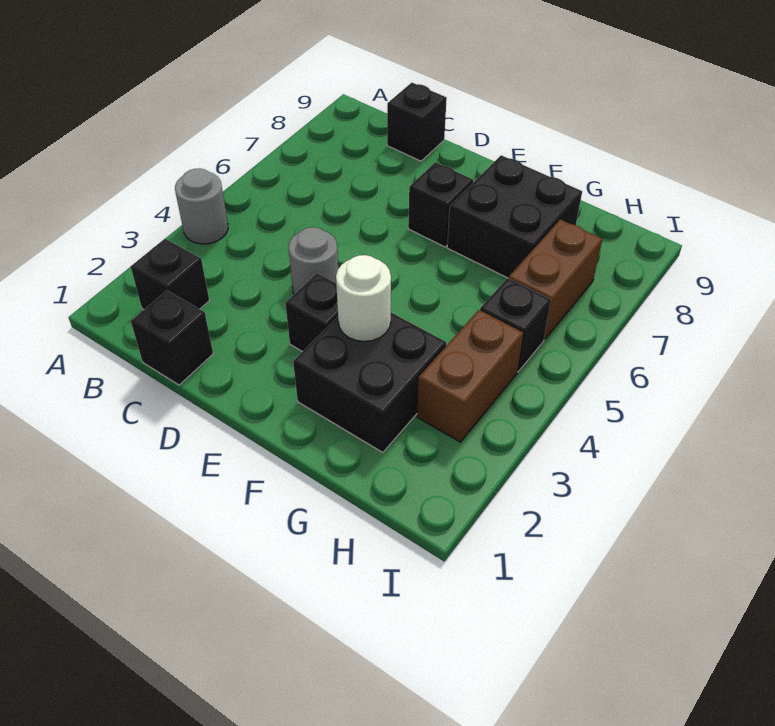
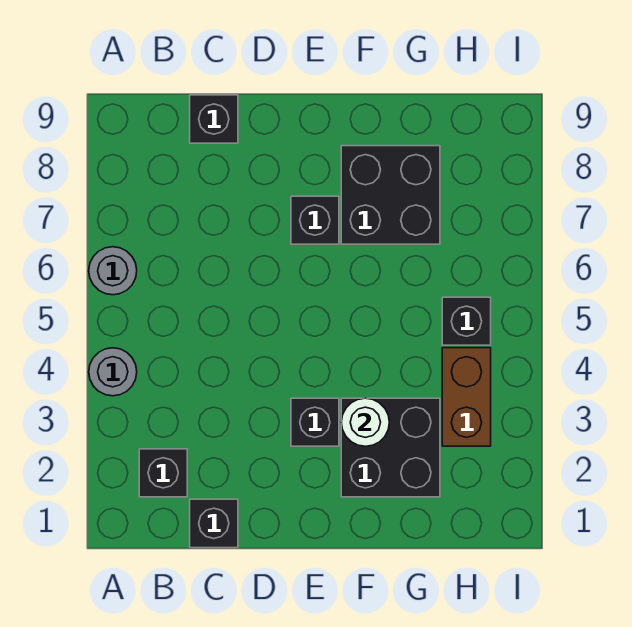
grey round brick D4 level 1 -> grey round brick A6 level 1
brown brick H6:H7 level 1 -> none

